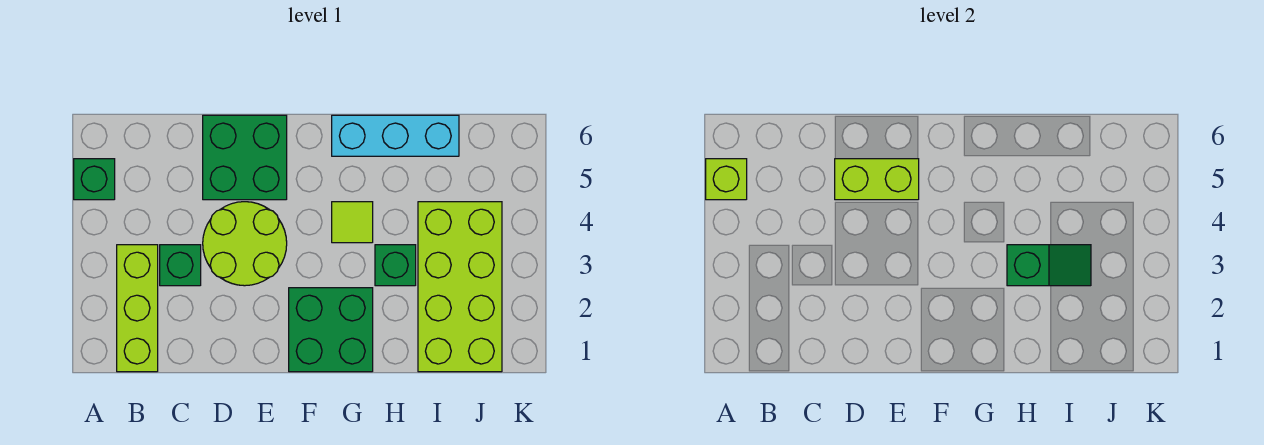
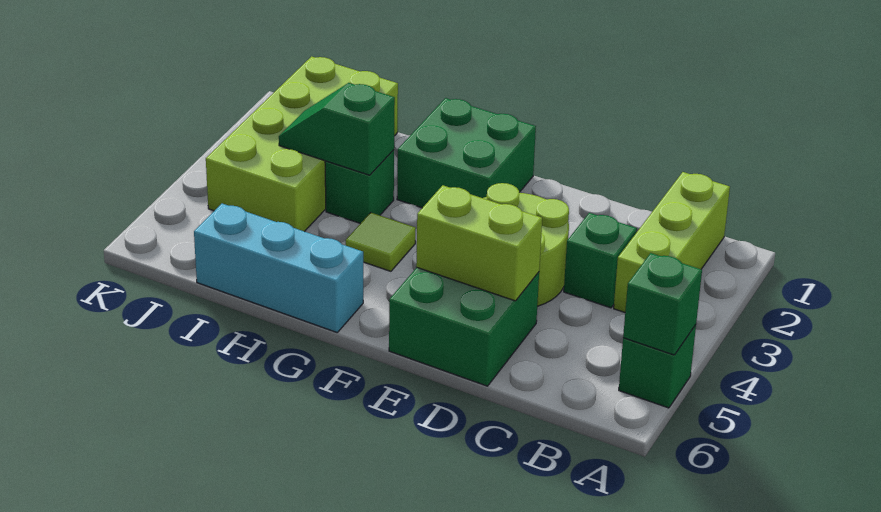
lime brick A5 level 2 -> green brick A5 level 2

